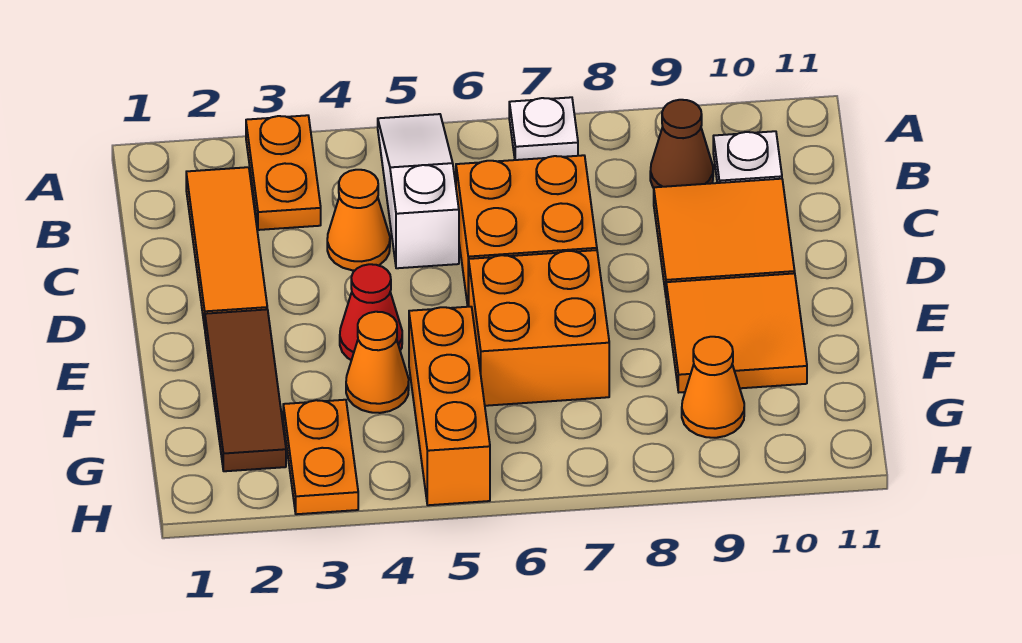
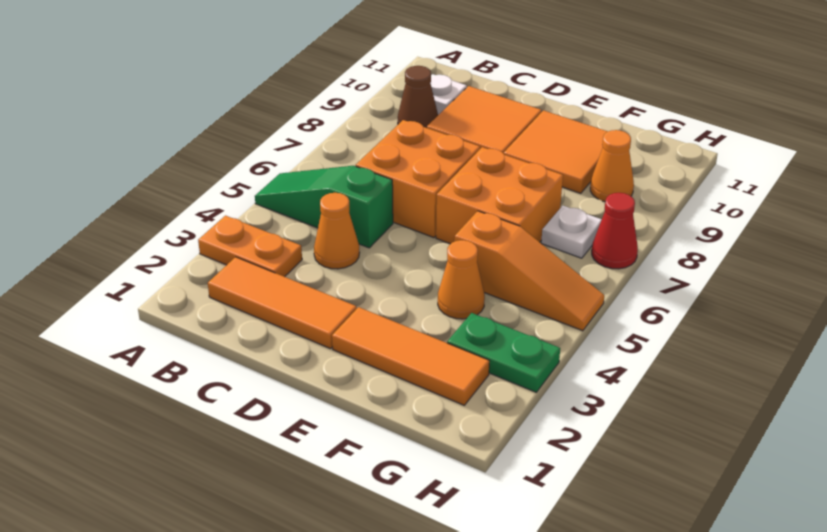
white slope A5:C5 level 1 top C -> green slope A5:C5 level 1 top C
white plate A7 level 1 -> white plate G7 level 1
brown tile E2:G2 level 1 -> orange tile E2:G2 level 1
red cone E4 level 1 -> red cone H7 level 1
orange brick F5:H5 level 1 -> orange slope F5:H5 level 1 top F
orange plate G3:H3 level 1 -> green plate G3:H3 level 1

